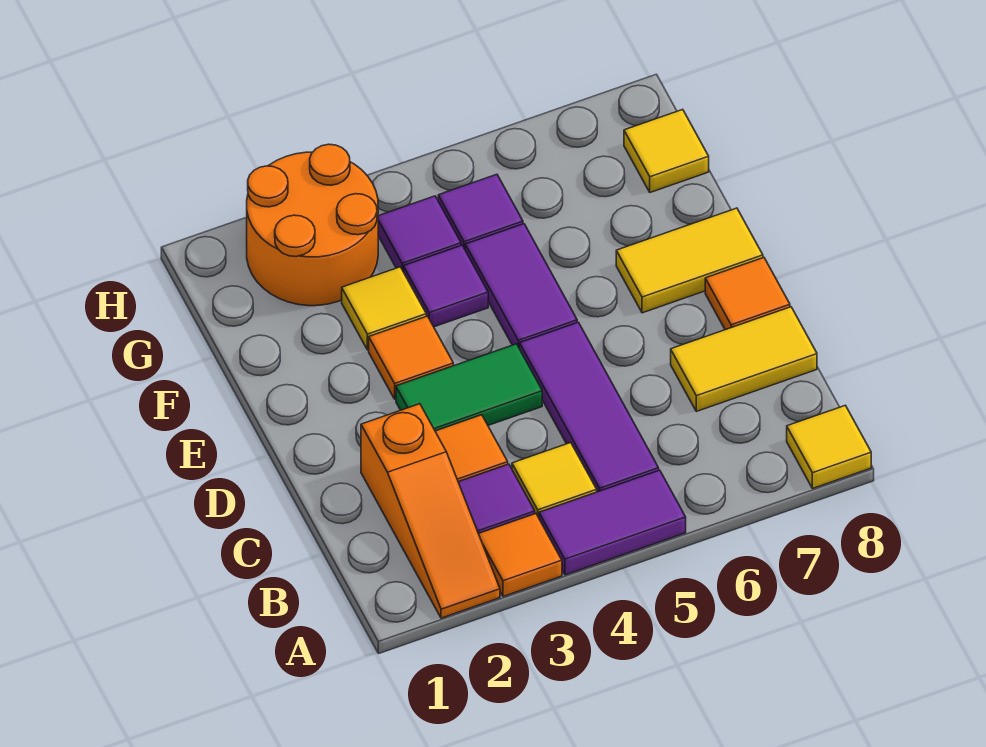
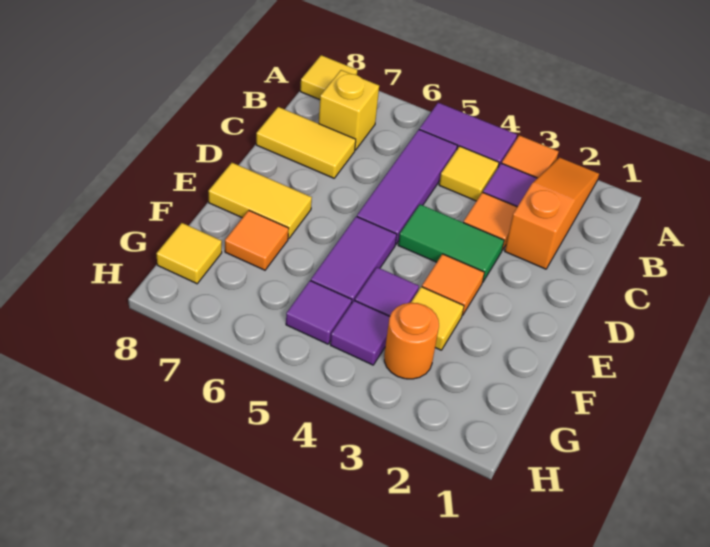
none -> yellow brick B7 level 1
orange tile D8 level 1 -> orange tile F7 level 1
orange round brick G2:H3 level 1 -> orange round brick G3 level 1

